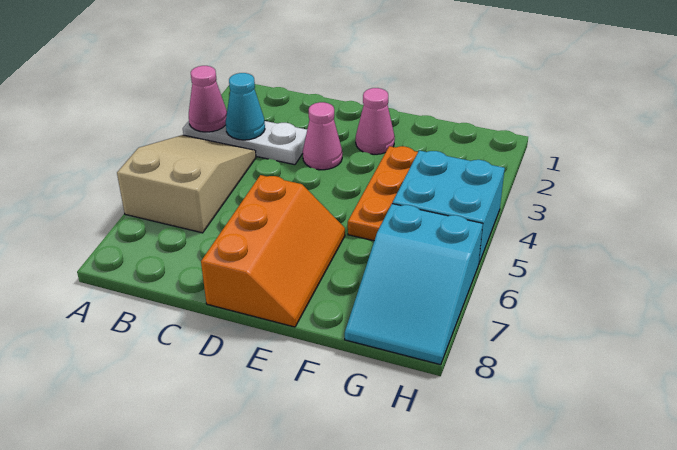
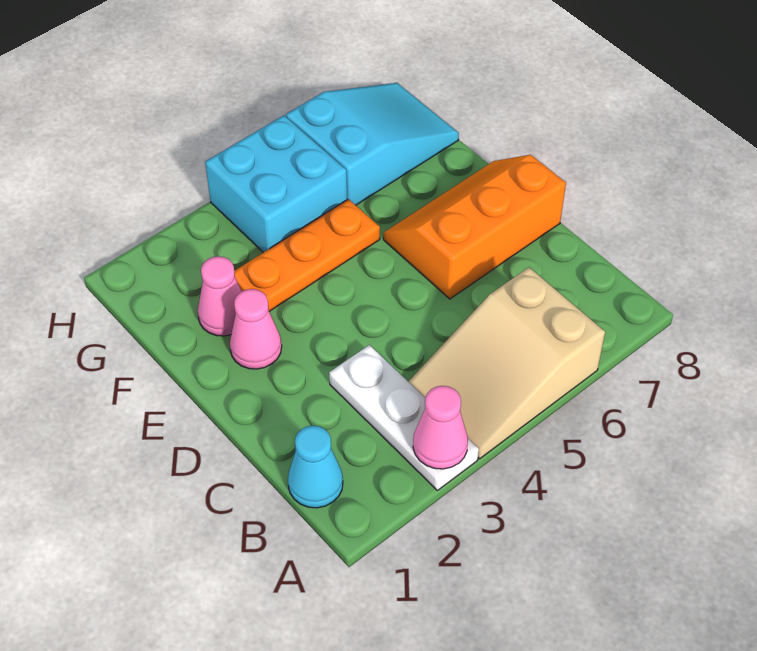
cyan cone B3 level 2 -> cyan cone B1 level 1
pink cone D3 level 1 -> pink cone F2 level 1

